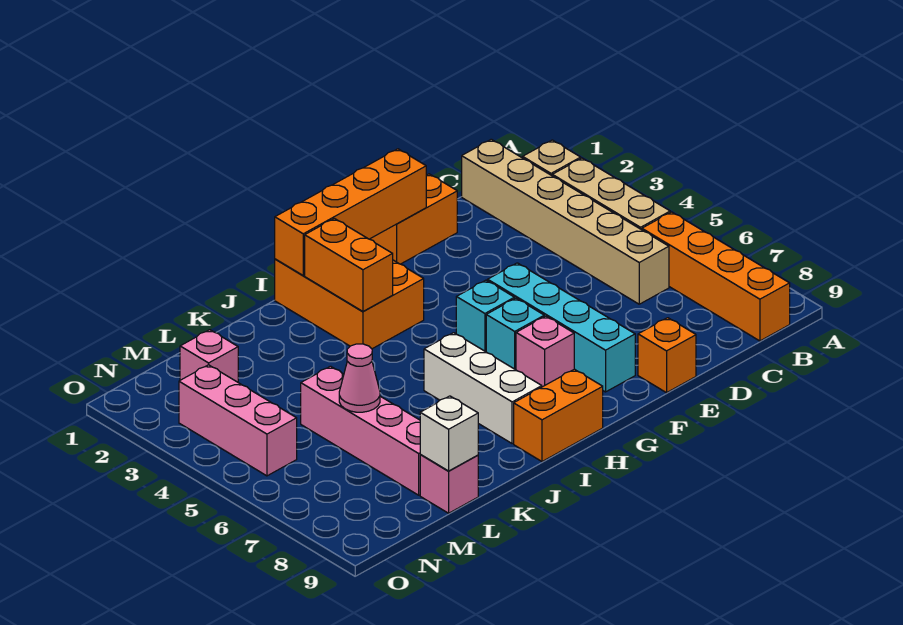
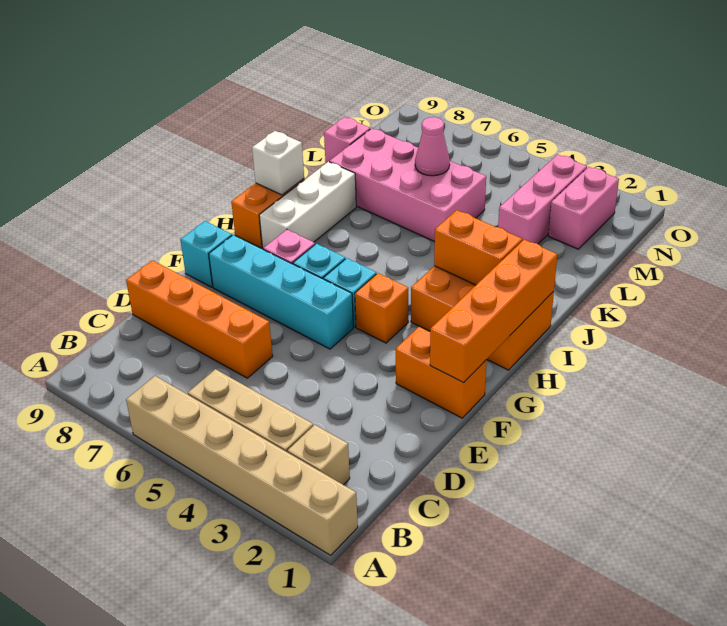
orange brick B6:B9 level 1 -> orange brick D6:D9 level 1
tan brick C1:C6 level 1 -> tan brick A1:A6 level 1
orange brick E1:F1 level 1 -> orange brick F1:F2 level 1
orange brick E9 level 1 -> orange brick G4 level 1
none -> cyan brick F9 level 1
white brick I6:I8 level 1 -> white brick H8:J8 level 1
pink brick L5:L8 level 1 -> pink brick K5:L8 level 1
white brick L9 level 2 -> white brick I9 level 2
pink brick M2 level 1 -> pink brick M2:N2 level 1
pink brick N3:N5 level 1 -> pink brick L3:N3 level 1

